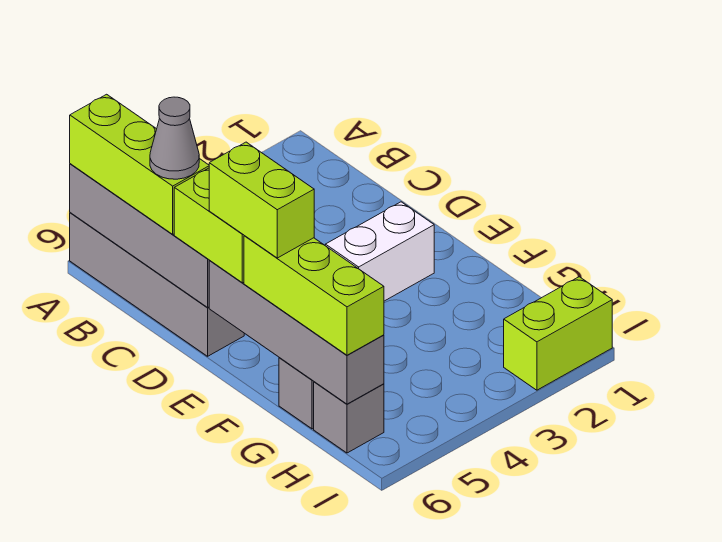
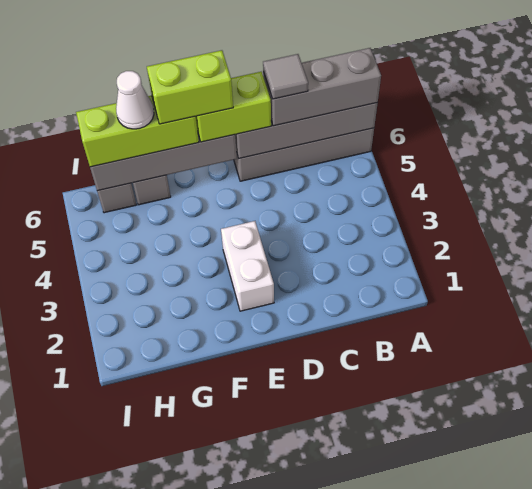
lime brick A6:C6 level 3 -> grey brick A6:C6 level 3
grey cone C6 level 4 -> grey tile C6 level 4
none -> white cone G6 level 4
lime brick I1:I2 level 1 -> none

